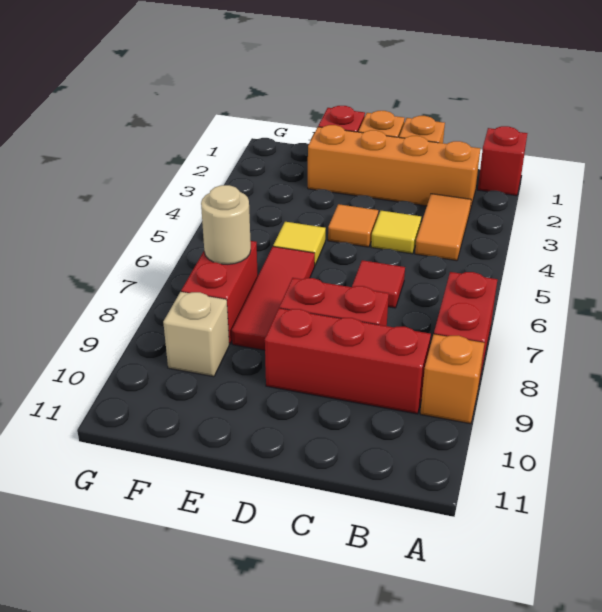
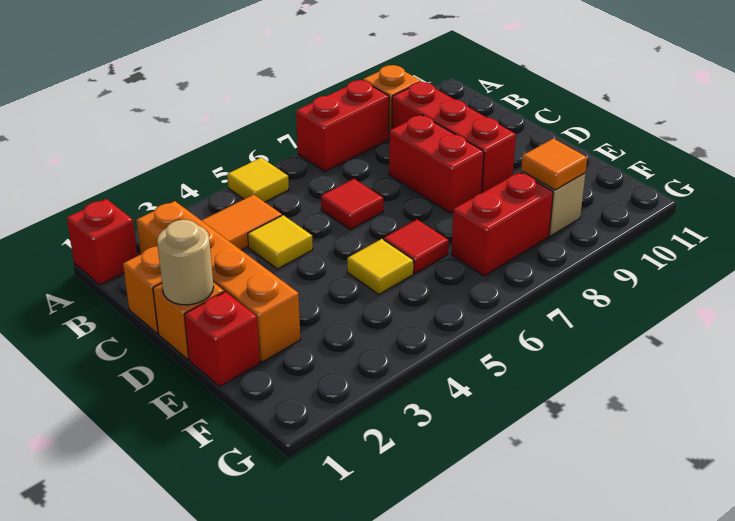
none -> yellow tile A5 level 1
orange tile D4 level 1 -> orange tile F9 level 2
red tile E6:E8 level 1 -> red tile E6 level 1
tan round brick F7 level 2 -> tan round brick D1 level 2

